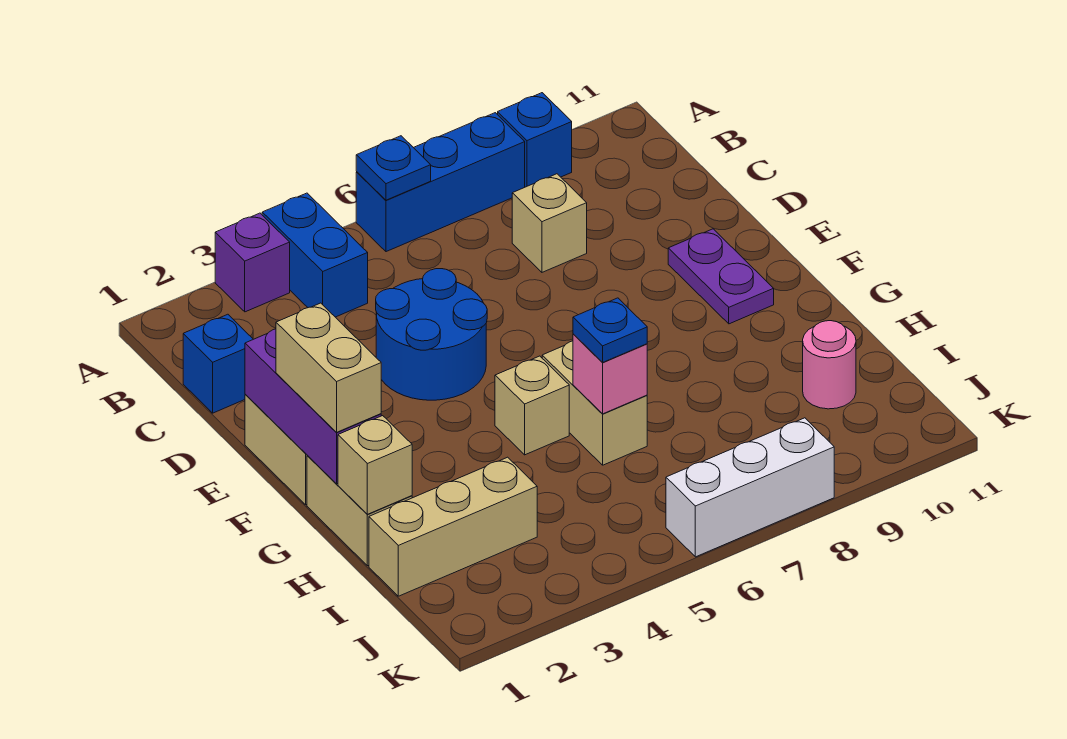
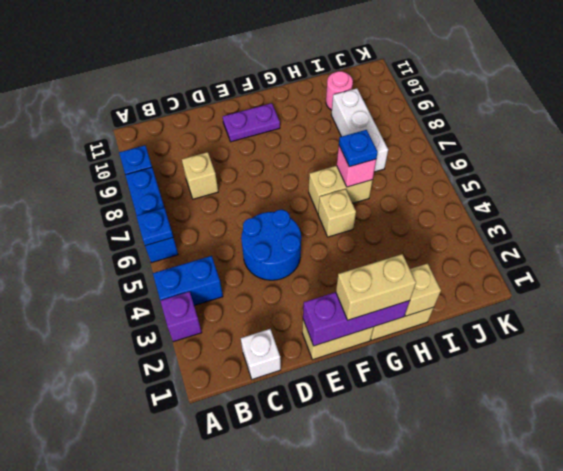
blue brick C1 level 1 -> white brick C1 level 1
tan brick I1:I3 level 1 -> none
white brick K6:K8 level 1 -> white brick I7:I9 level 1

